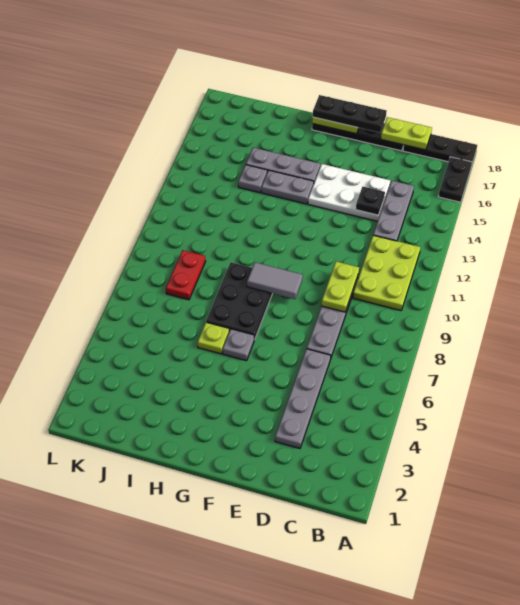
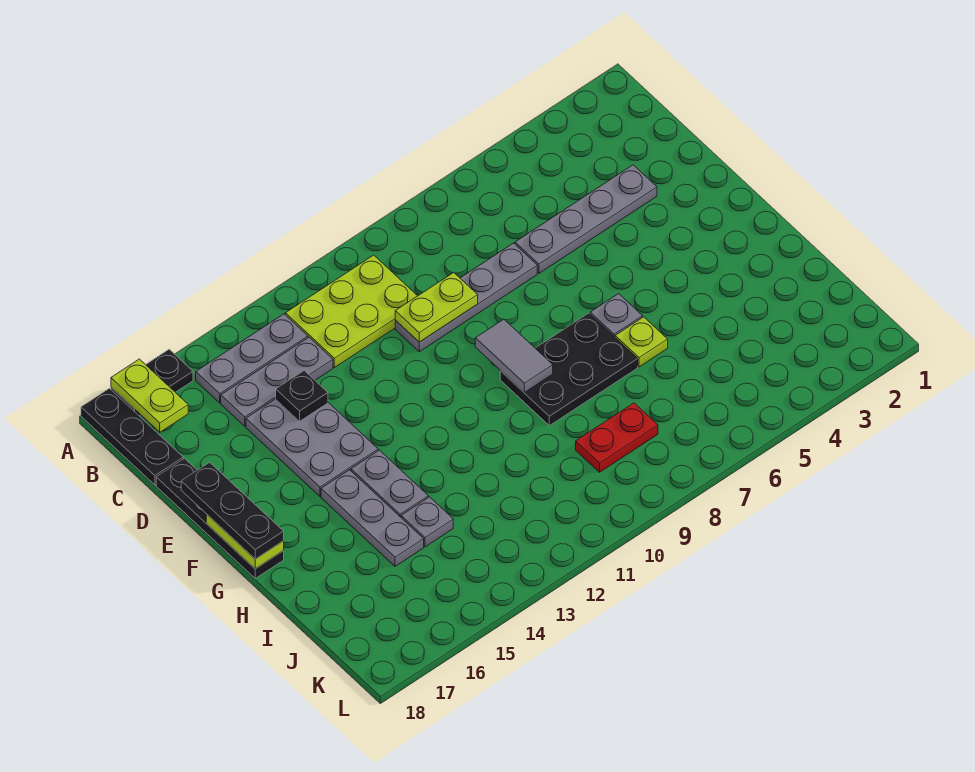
none -> grey plate B13:B15 level 1
lime plate C18:D18 level 2 -> lime plate A17:B17 level 2
white plate D14:F15 level 1 -> grey plate D14:F15 level 1

